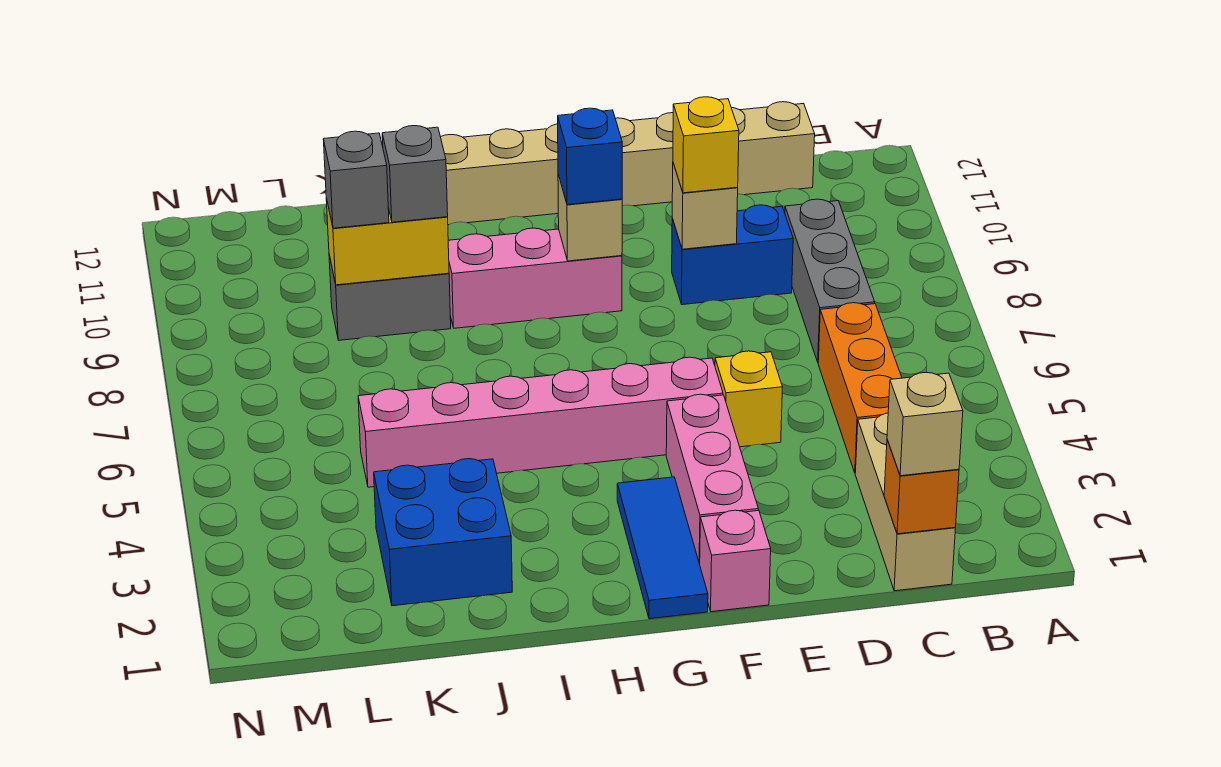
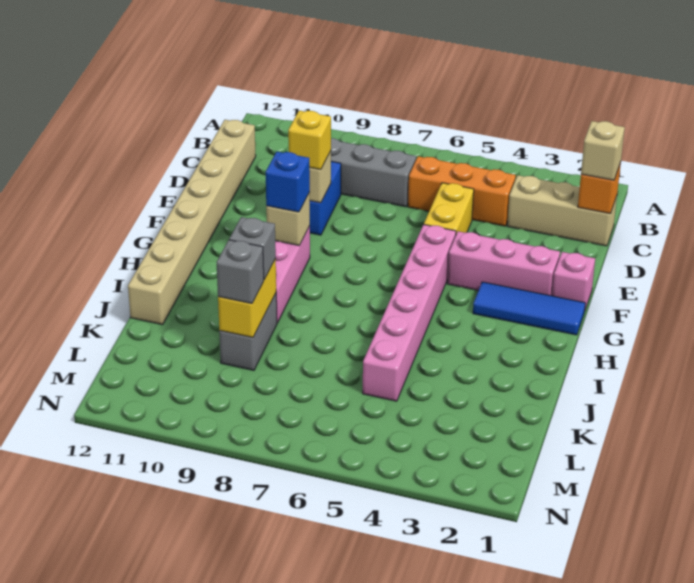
yellow brick E5 level 1 -> yellow brick D5:E5 level 1
blue brick J2:K3 level 1 -> none

